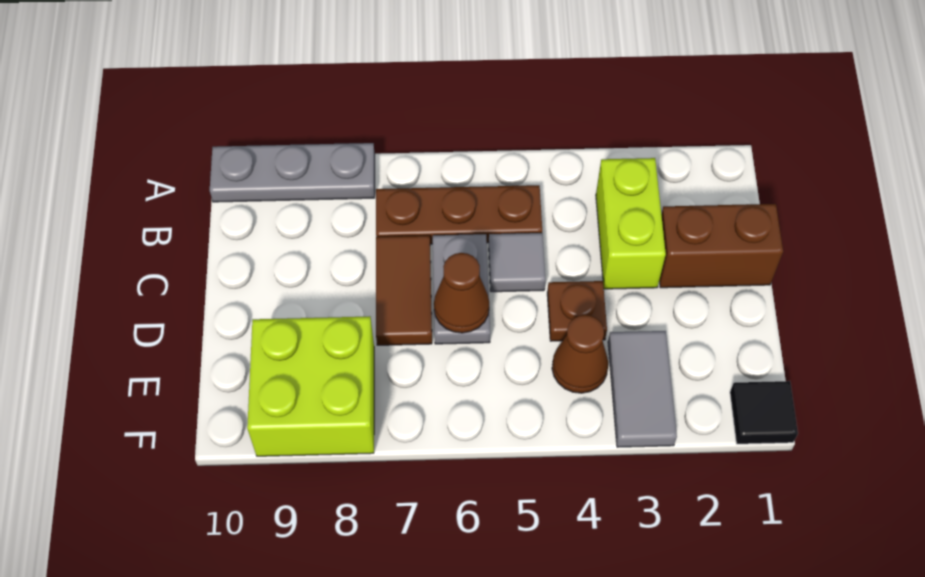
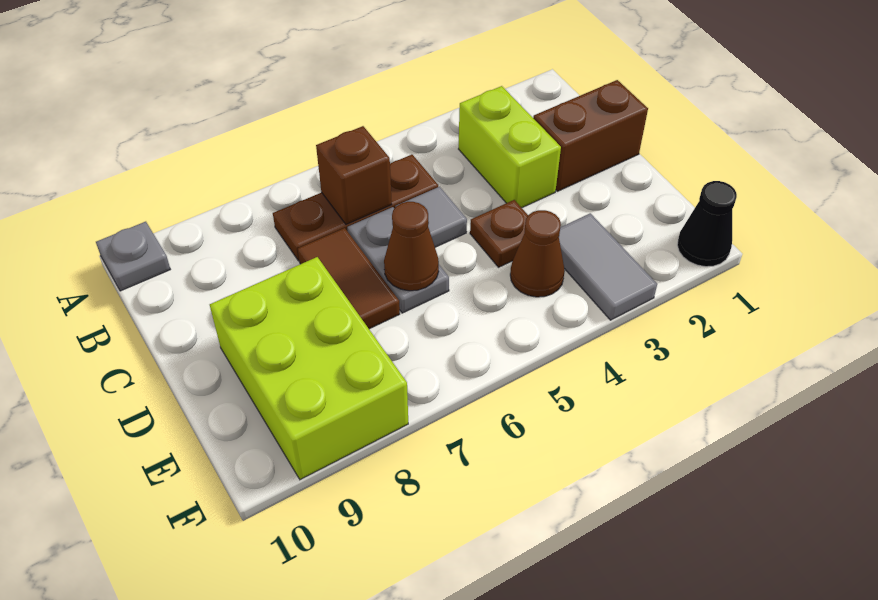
grey plate A8:A10 level 1 -> grey plate A10 level 1
none -> brown brick B6 level 2
lime brick E8:F9 level 1 -> lime brick D8:F9 level 1
black tile F1 level 1 -> black cone F1 level 1

